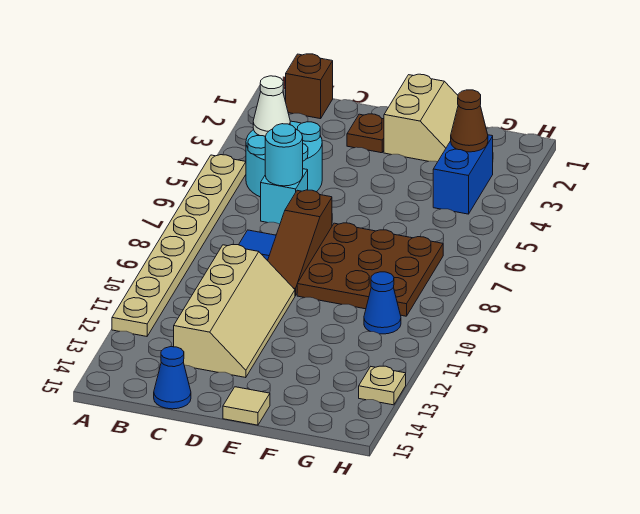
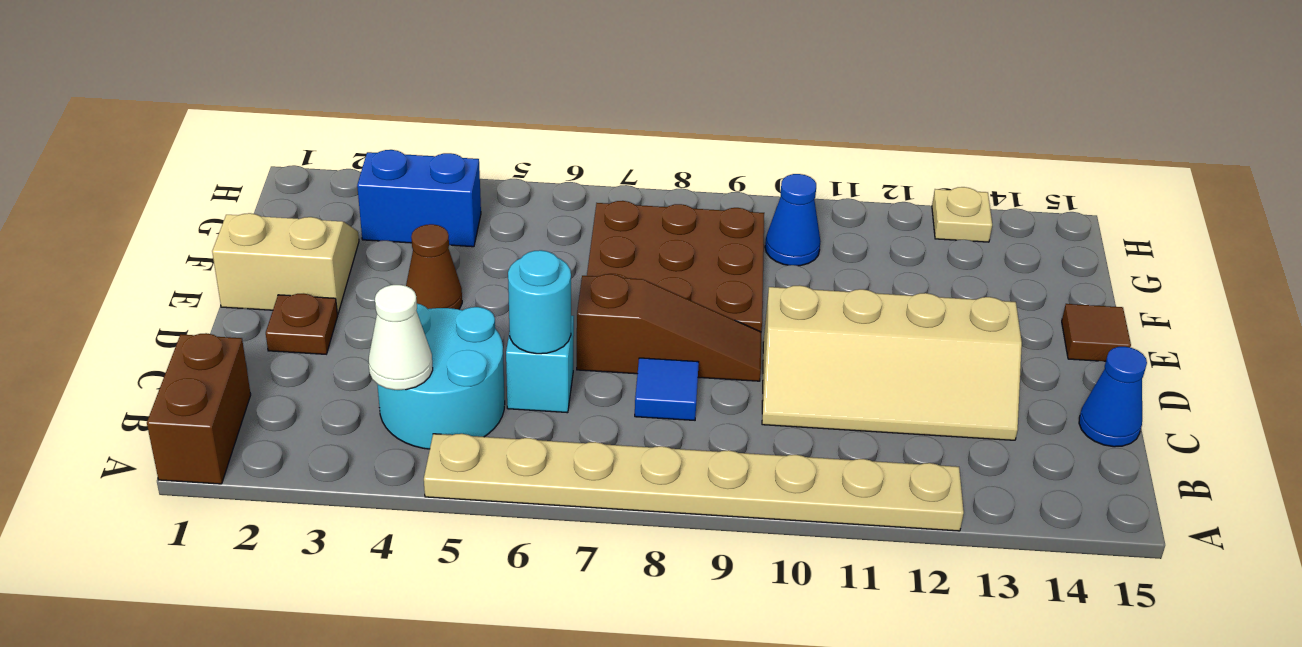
brown brick B1 level 1 -> brown brick A1:B1 level 1
tan slope C10:D13 level 1 top C -> tan slope C10:D13 level 1 top D
tan tile E15 level 1 -> brown tile E15 level 1
brown cone G3 level 2 -> brown cone E4 level 1

